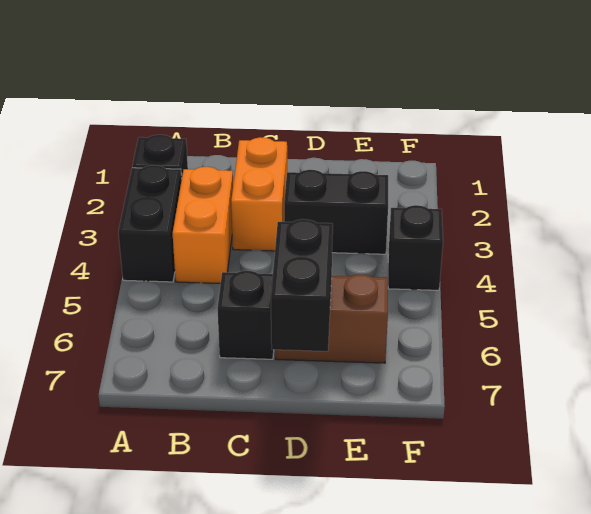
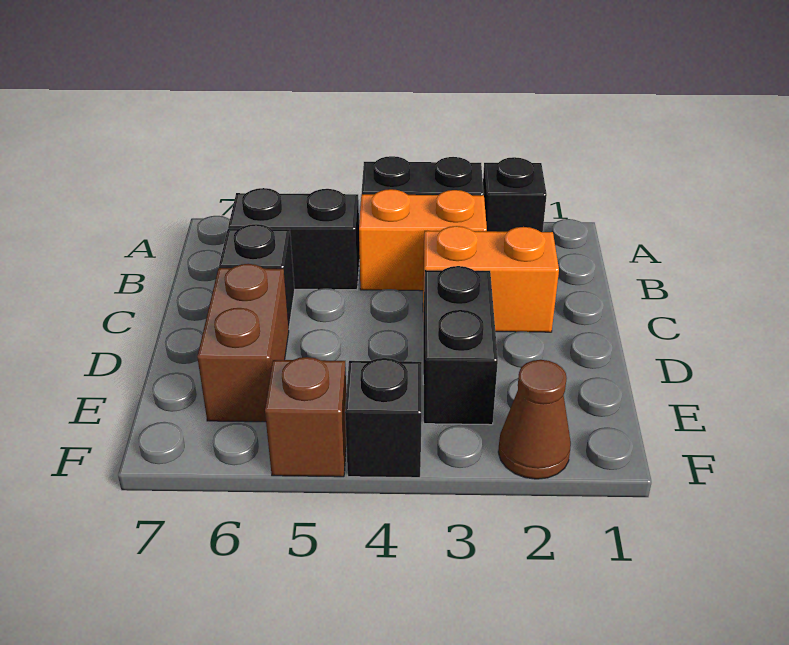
black brick D6:D7 level 2 -> black brick B5:B6 level 1
none -> brown cone F2 level 1
none -> brown brick F5 level 1

